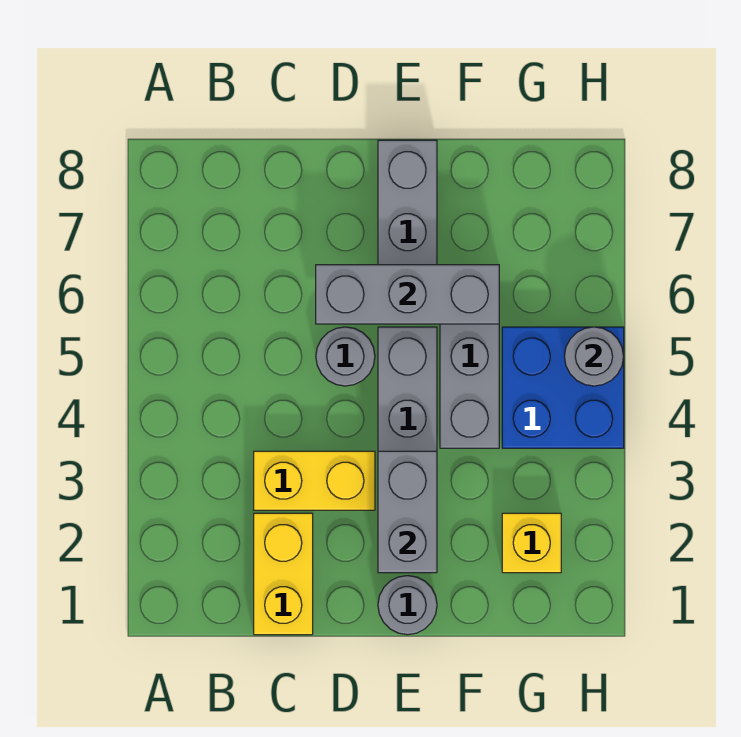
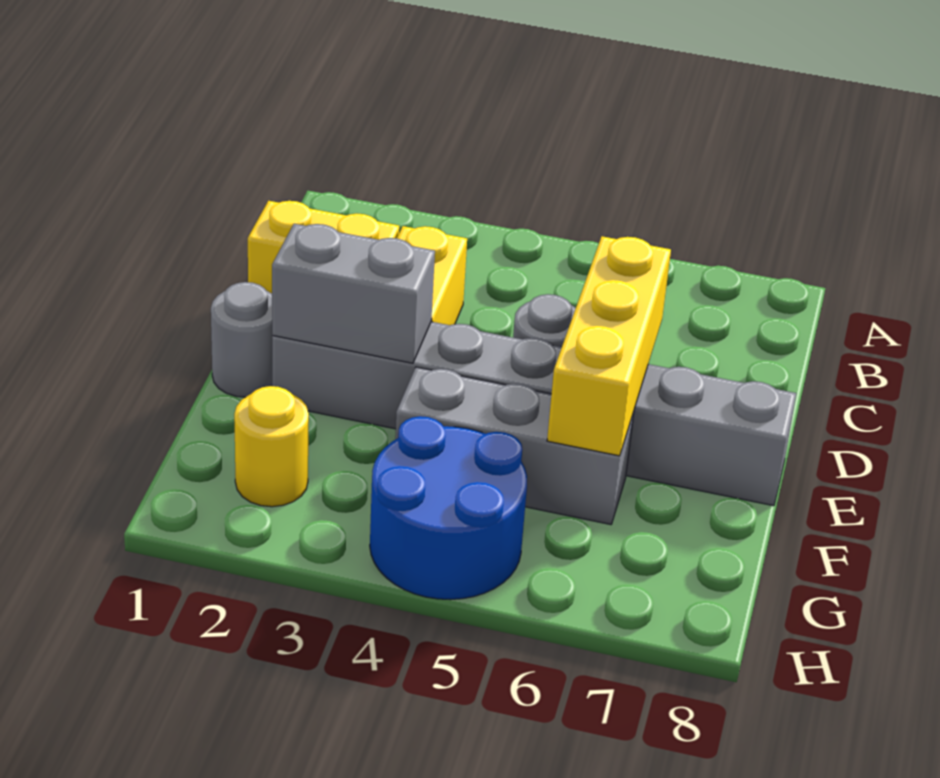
grey brick D6:F6 level 2 -> yellow brick D6:F6 level 2
yellow brick G2 level 1 -> yellow round brick G2 level 1
blue brick G4:H5 level 1 -> blue round brick G4:H5 level 1
grey round brick H5 level 2 -> none

